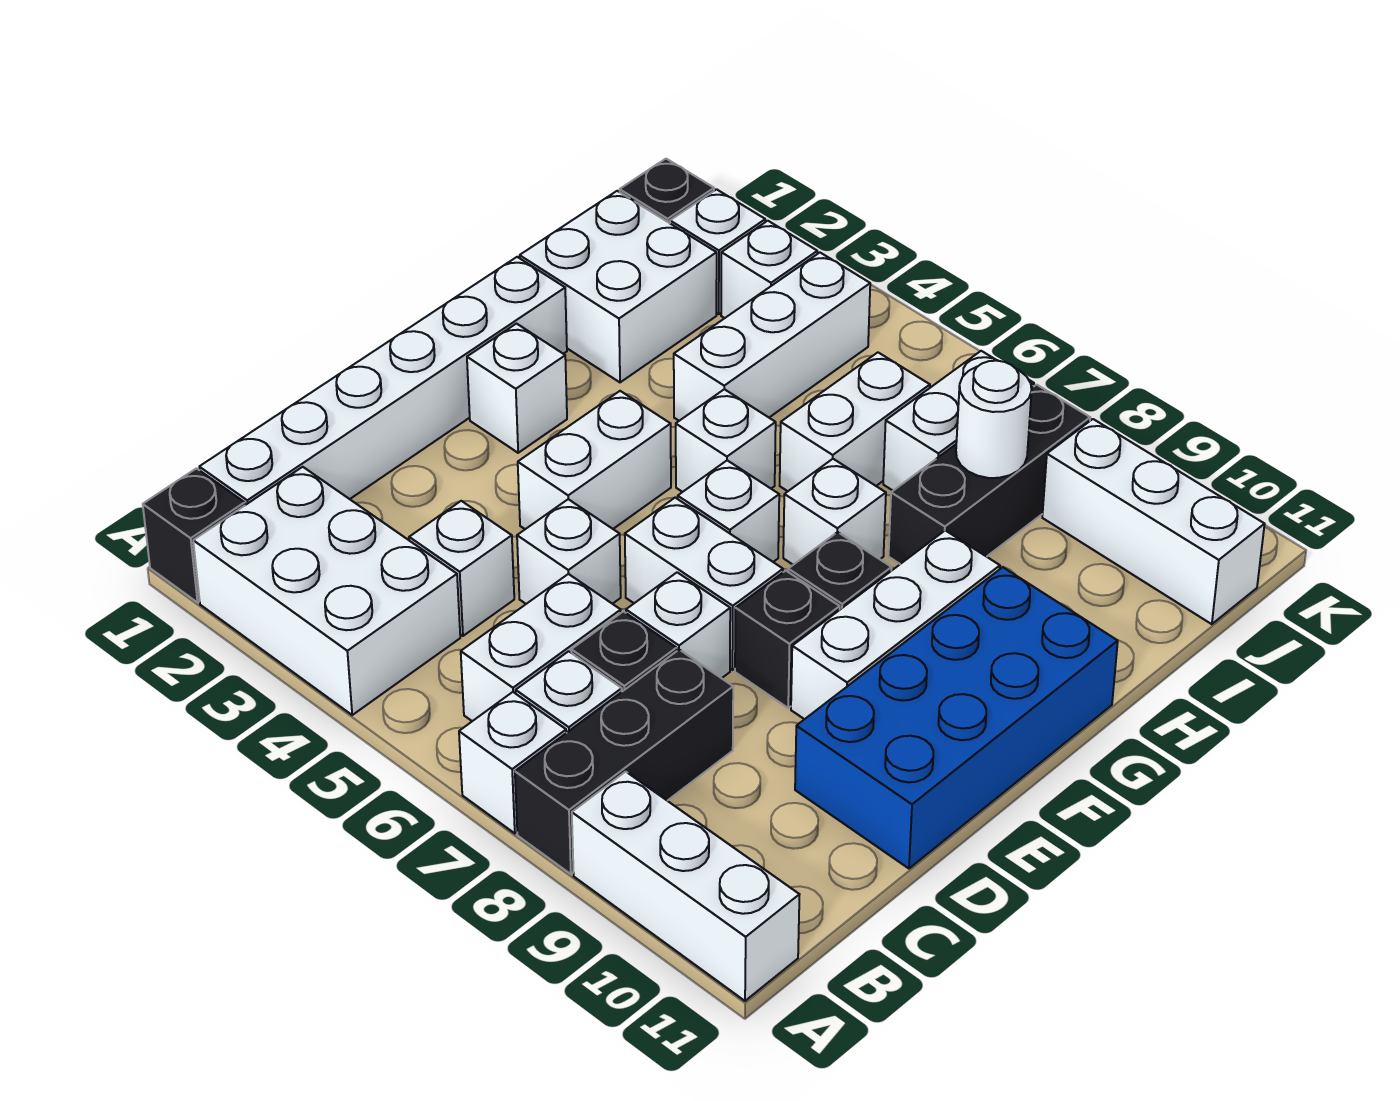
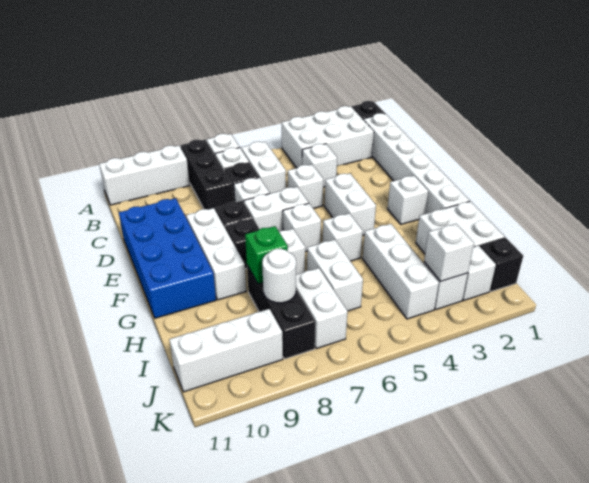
none -> green brick H8 level 2
none -> white brick J3 level 2

